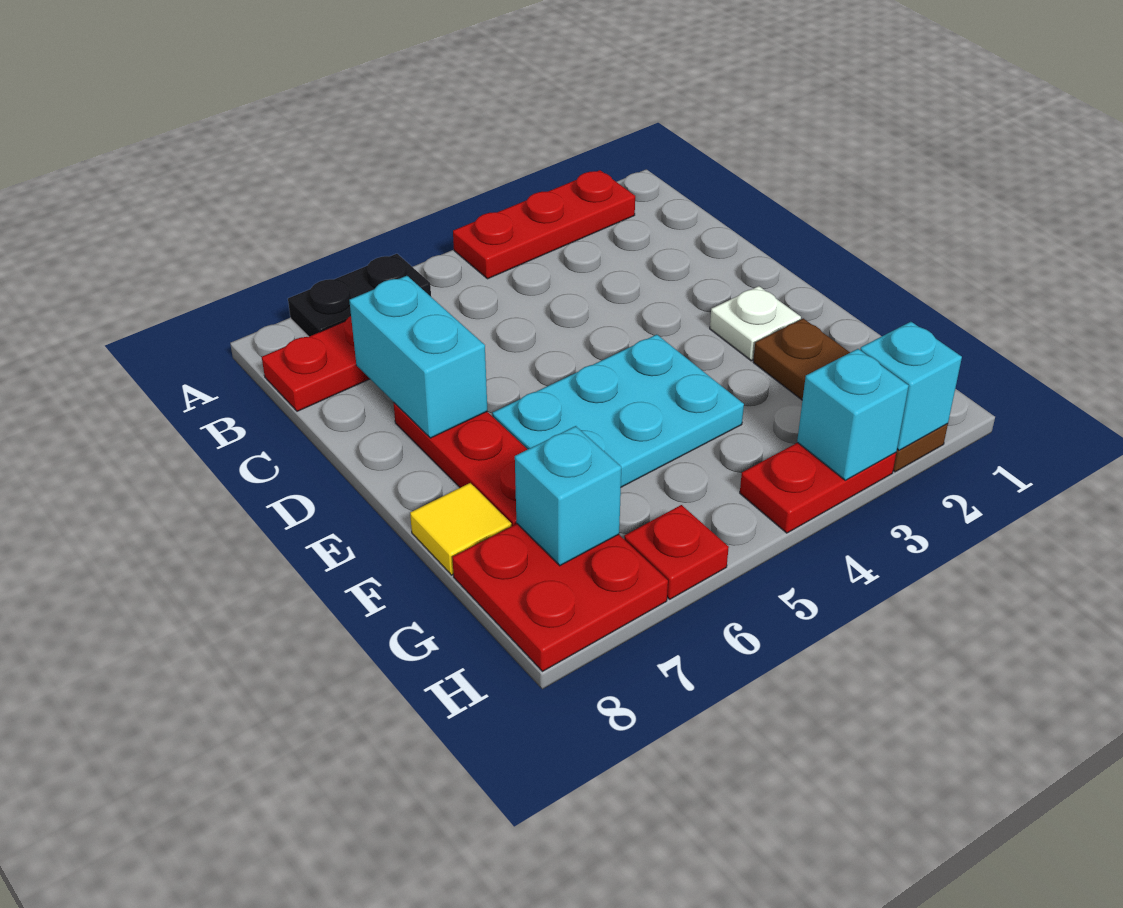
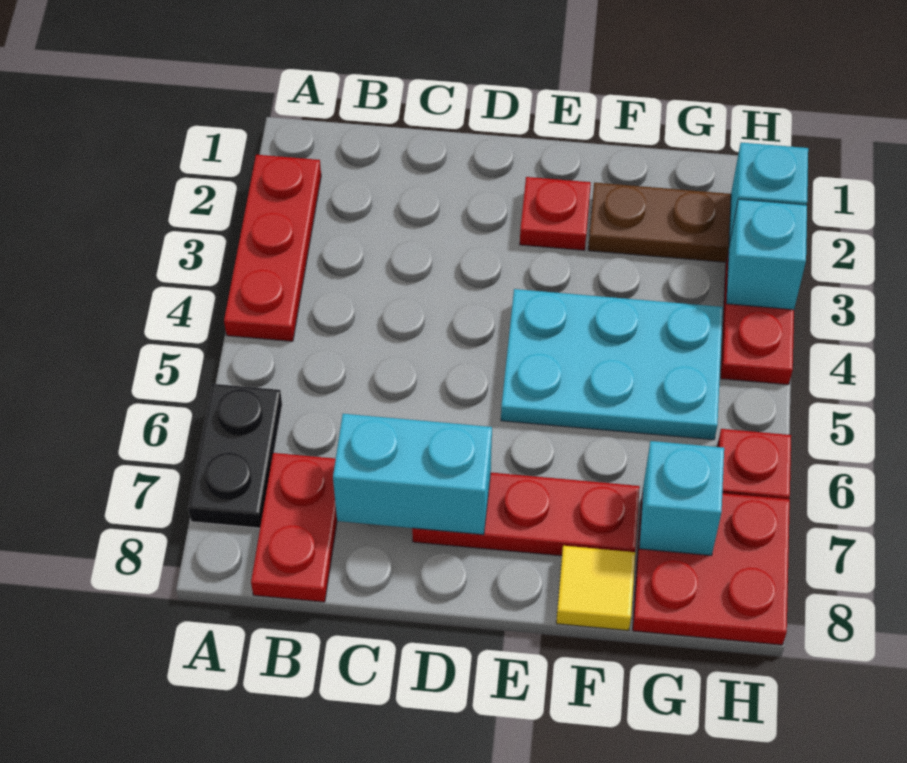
white plate E2 level 1 -> red plate E2 level 1
cyan plate E4:F6 level 1 -> cyan plate E4:G5 level 1

